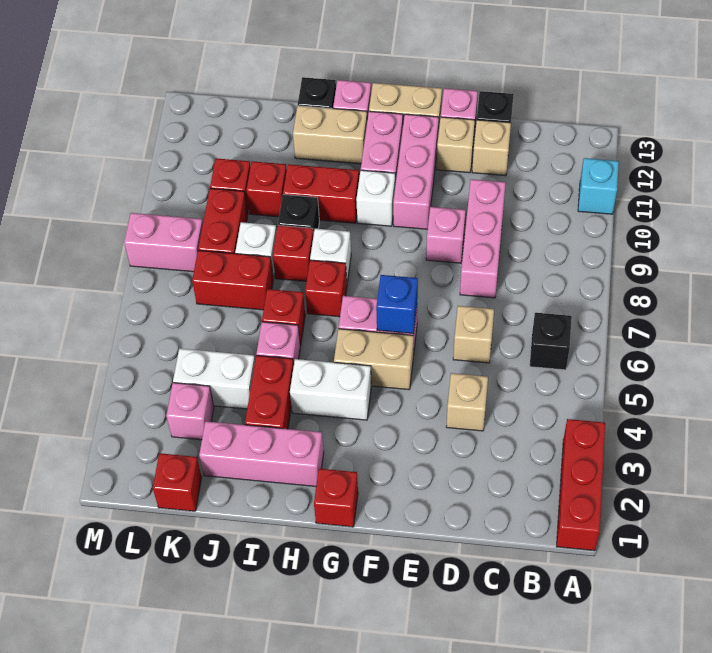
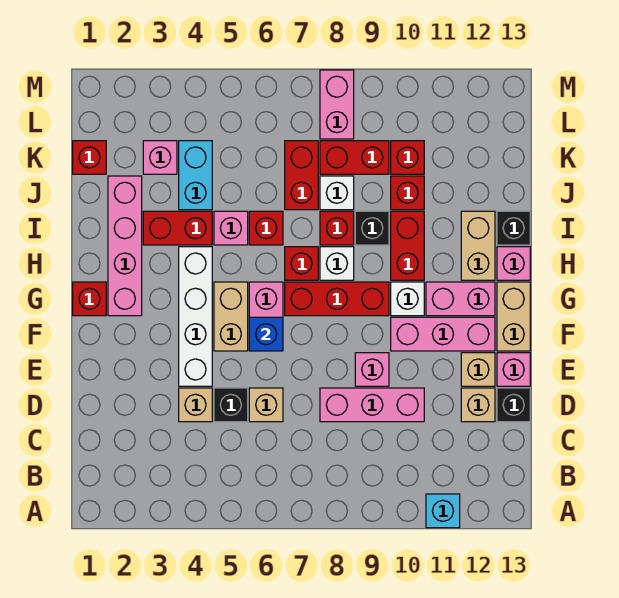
red brick A1:A3 level 1 -> red brick G7:G9 level 1
black brick B6 level 1 -> black brick D5 level 1
white brick G4:H4 level 1 -> white brick E4:H4 level 1
pink brick H2:J2 level 1 -> pink brick G2:J2 level 1
white brick J4:K4 level 1 -> cyan brick J4:K4 level 1

